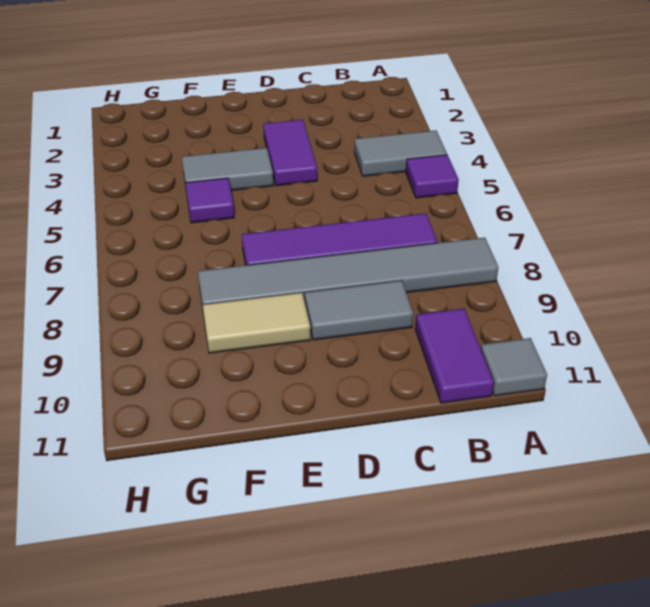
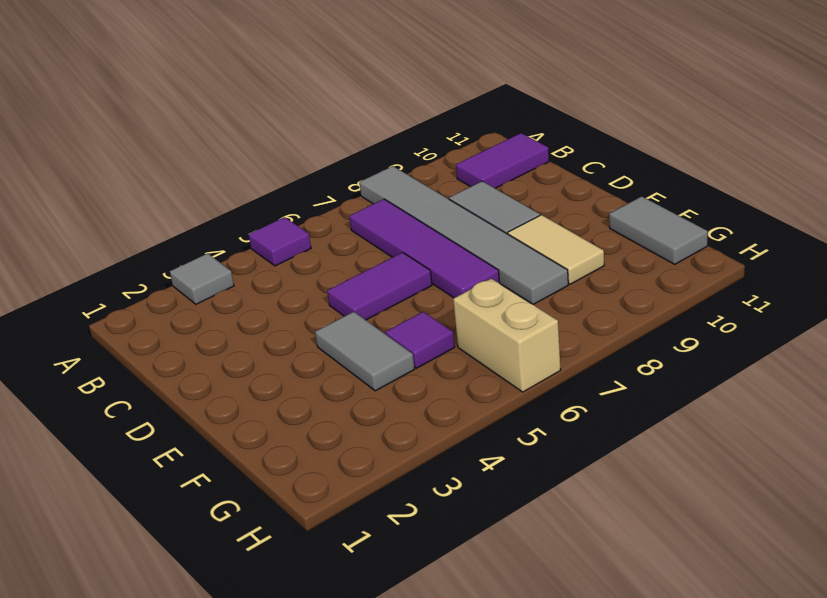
grey tile A4:B4 level 1 -> grey tile F11:G11 level 1
grey tile A11 level 1 -> grey tile A3 level 1
purple tile D3:D4 level 1 -> purple tile D5:D6 level 1
none -> tan brick G6:H6 level 1

